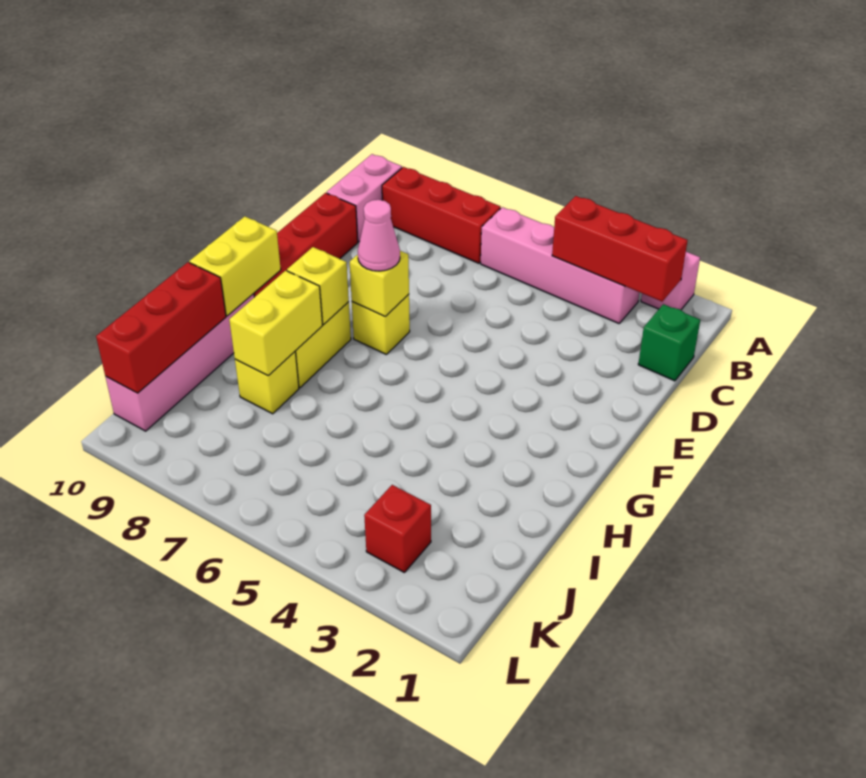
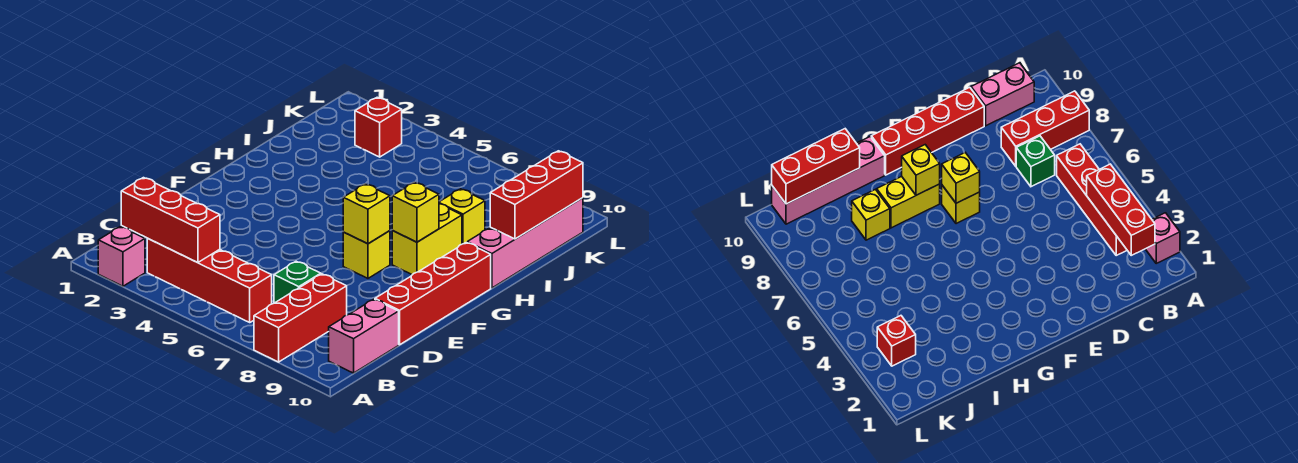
pink brick B3:B6 level 1 -> red brick B3:B6 level 1
red brick B7:B9 level 1 -> red brick A8:C8 level 1
green brick C1 level 1 -> green brick C7 level 1
pink cone F7 level 3 -> none
yellow brick G10:H10 level 2 -> none
yellow brick H8:I8 level 2 -> none

